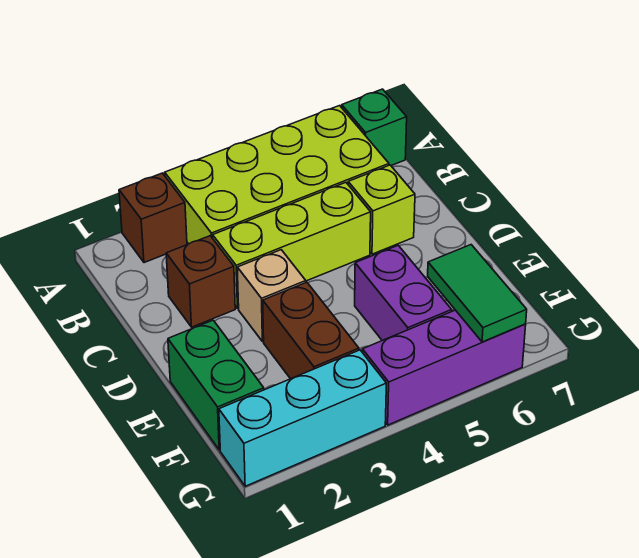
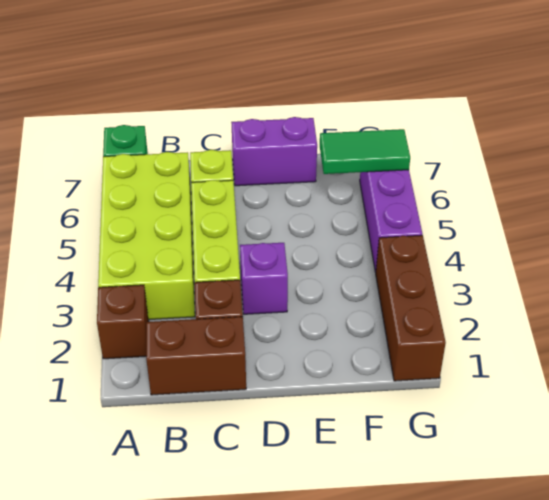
tan brick D3 level 1 -> purple brick D3 level 1
green brick E1:F1 level 1 -> none
brown brick E3:F3 level 1 -> brown brick B1:C1 level 1
purple brick E5:F5 level 1 -> purple brick D7:E7 level 1
cyan brick G1:G3 level 1 -> brown brick G1:G3 level 1

